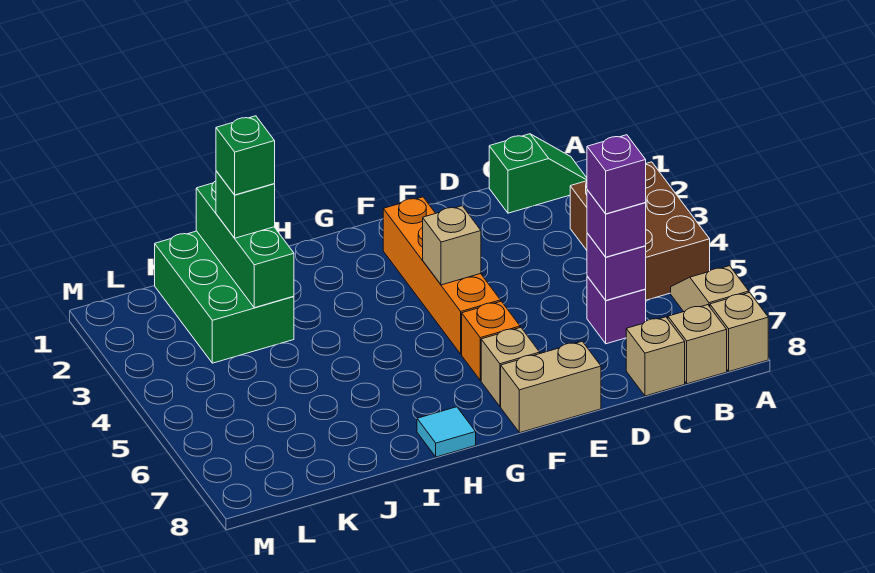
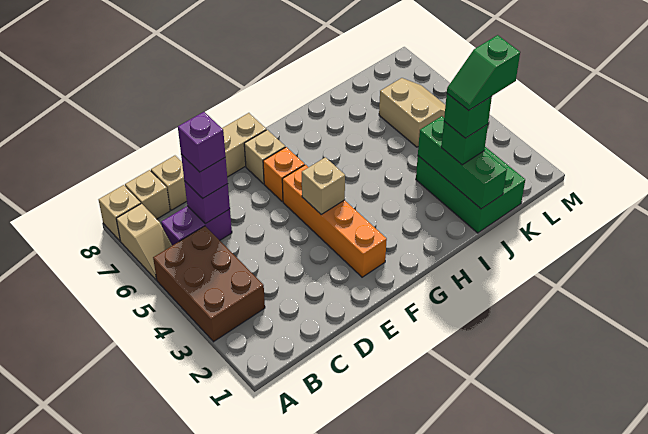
green slope B1:C1 level 1 top C -> green slope J2:K2 level 5 top K
purple brick C6 level 1 -> purple brick B6:C6 level 1
cyan tile H8 level 1 -> none
none -> tan slope K5:L6 level 1 top K

